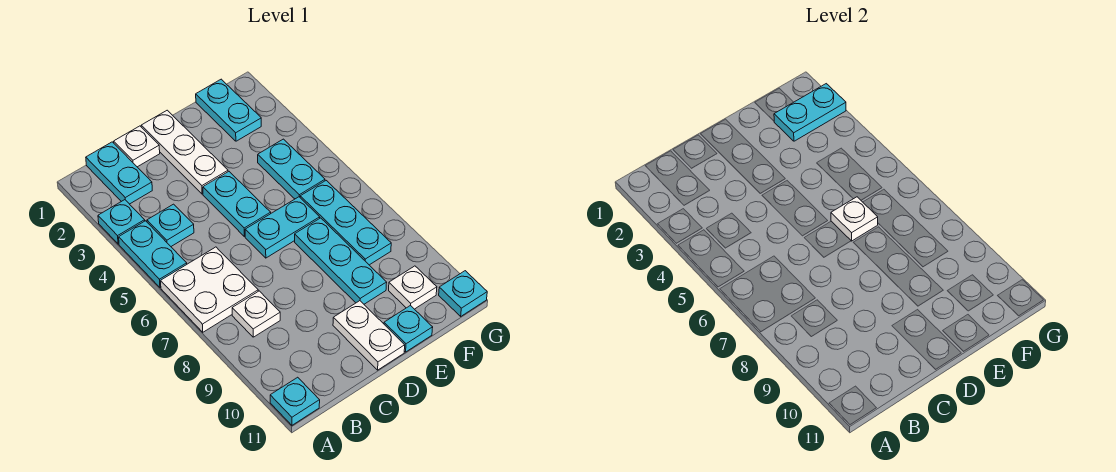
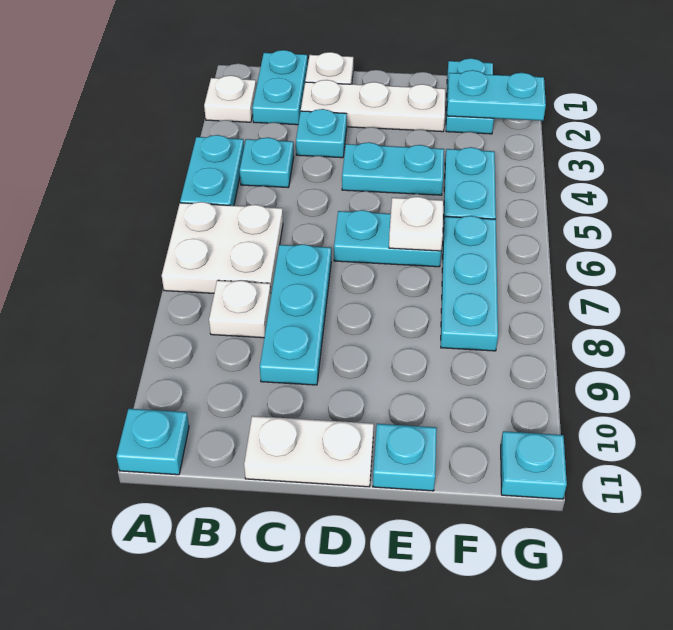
cyan plate A3 level 1 -> cyan plate C3 level 1
white plate D1:D3 level 1 -> white plate C2:E2 level 1
cyan plate D4:D5 level 1 -> cyan plate D4:E4 level 1
white plate D10:D11 level 1 -> white plate C11:D11 level 1
cyan plate E7:E9 level 1 -> cyan plate C7:C9 level 1
white plate F10 level 1 -> white plate A2 level 1

